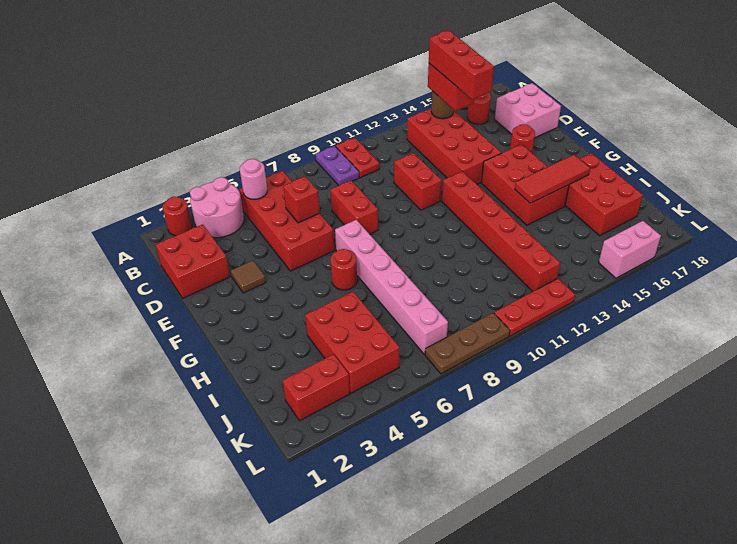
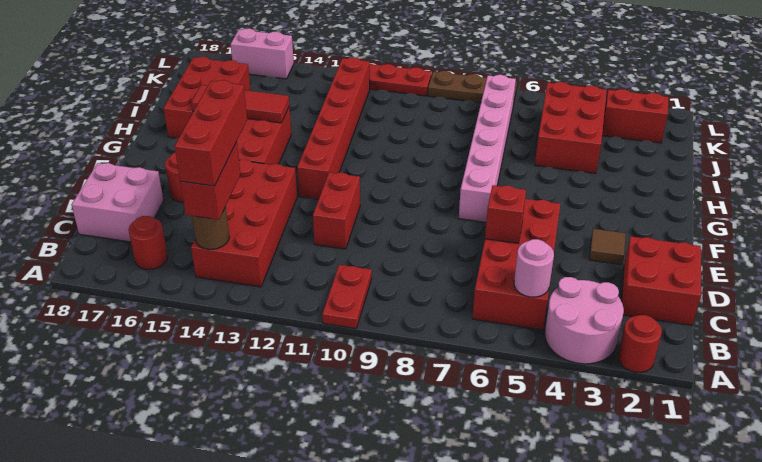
purple plate A9:B9 level 1 -> none
red brick D8:E8 level 1 -> none
red round brick G6 level 1 -> none

